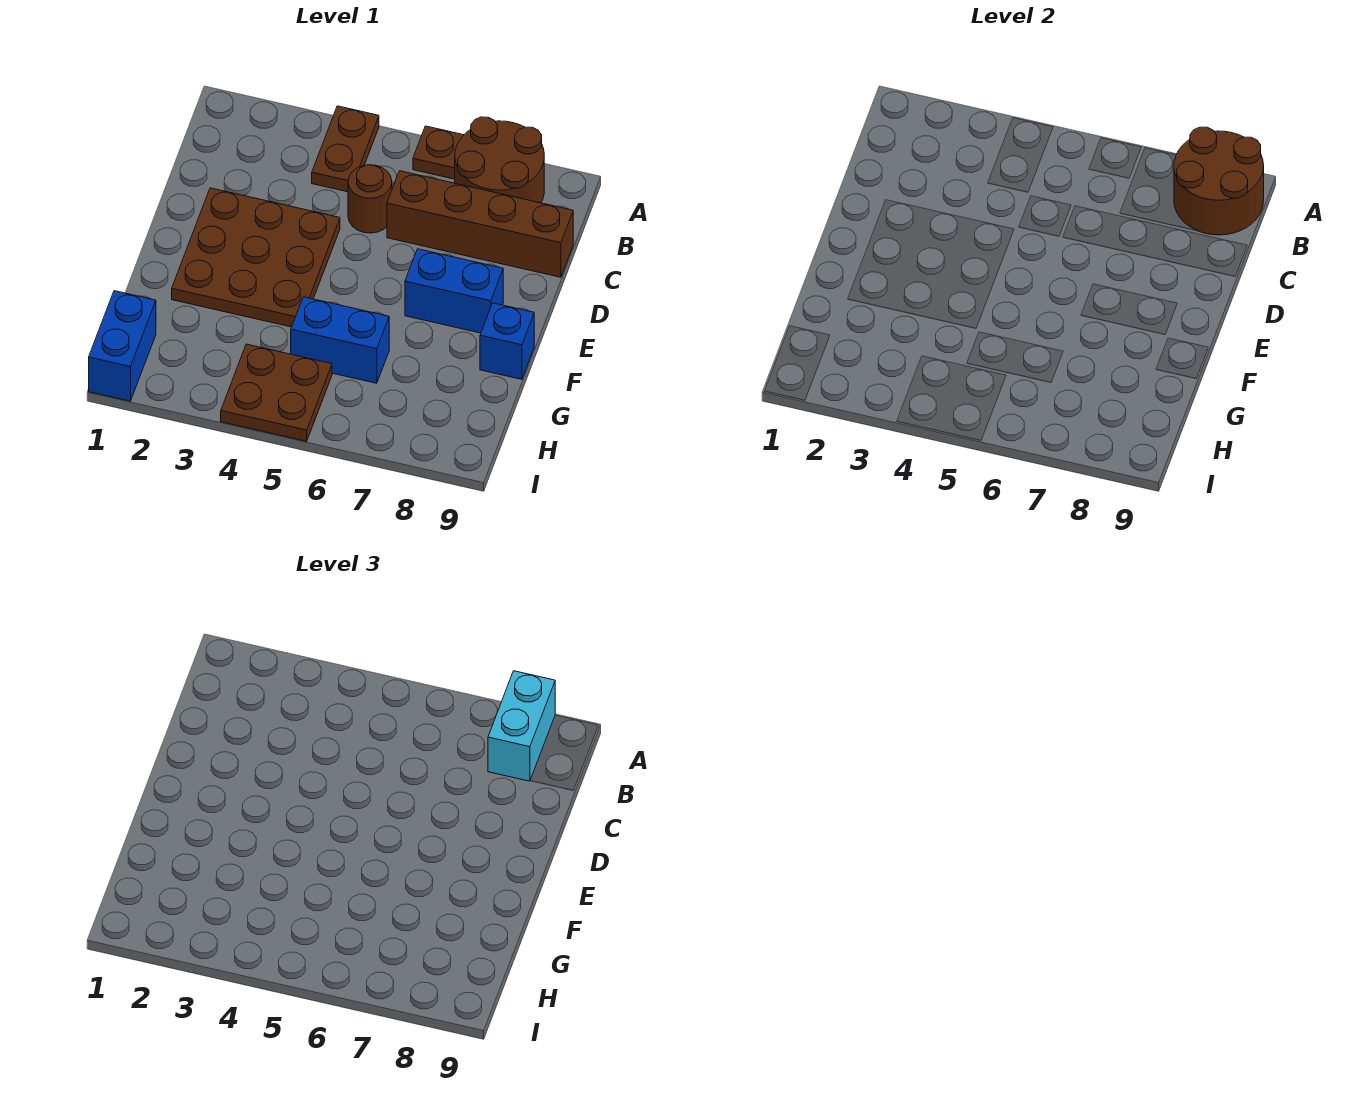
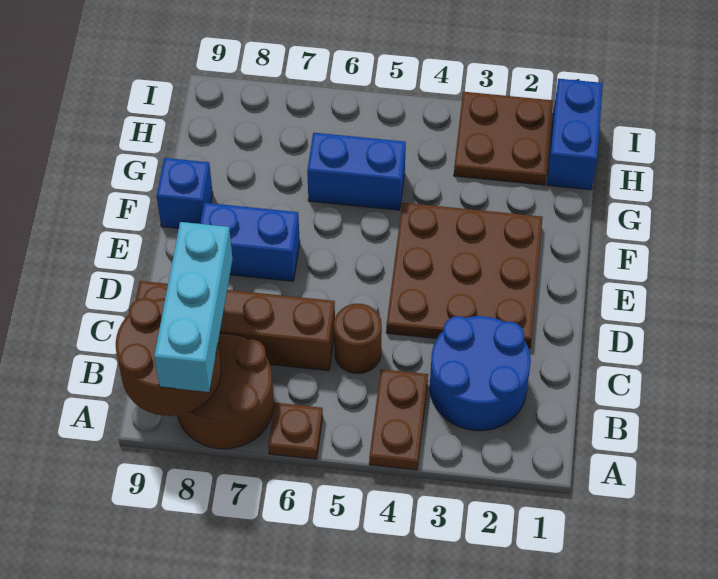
cyan brick A8:B8 level 3 -> cyan brick A8:C8 level 3
none -> blue round brick B2:C3 level 1
brown plate H4:I5 level 1 -> brown plate H2:I3 level 1

